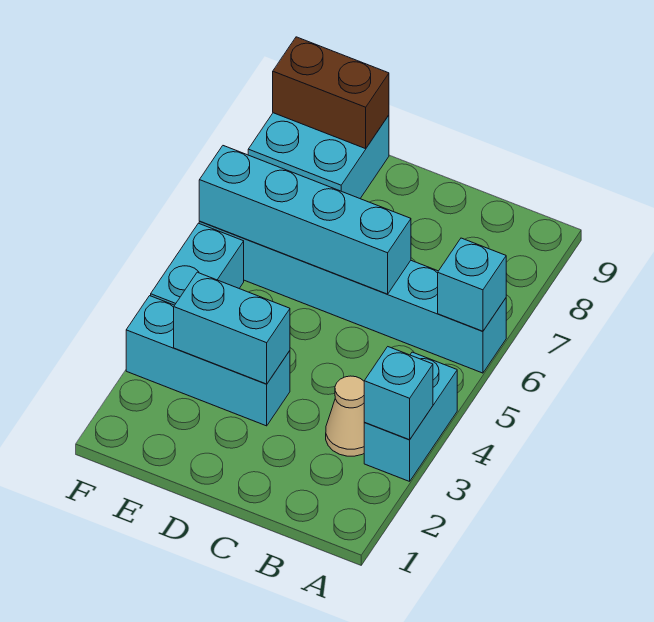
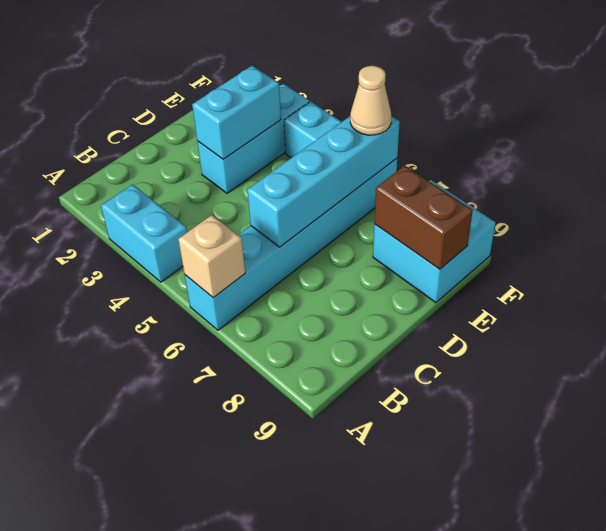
cyan brick A3 level 2 -> none
cyan brick A6 level 2 -> tan brick A6 level 2
tan cone B3 level 1 -> tan cone F6 level 3
brown brick E9:F9 level 2 -> brown brick E8:E9 level 2

